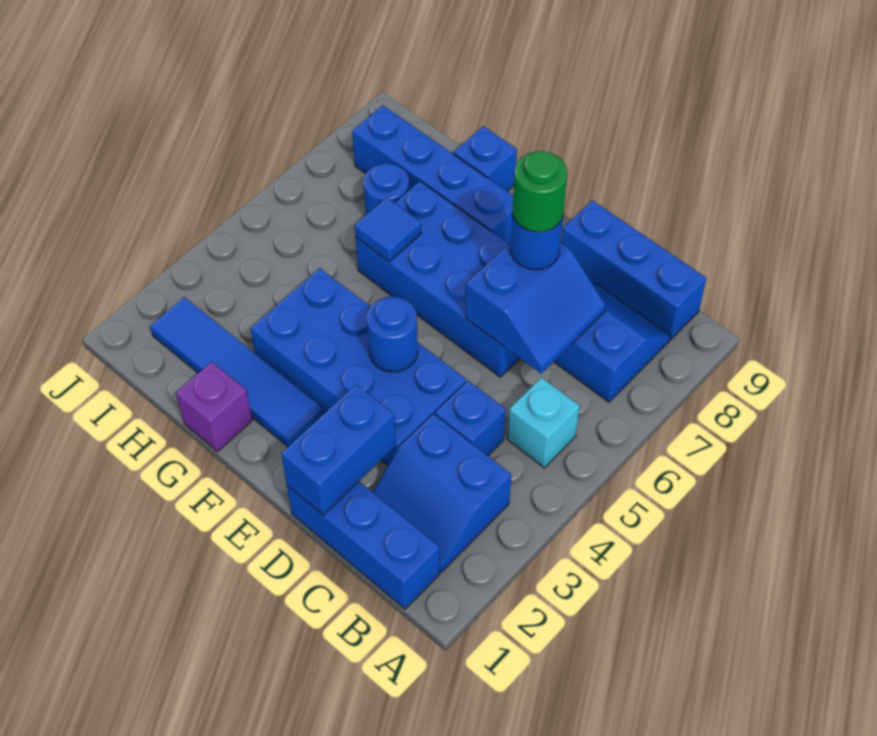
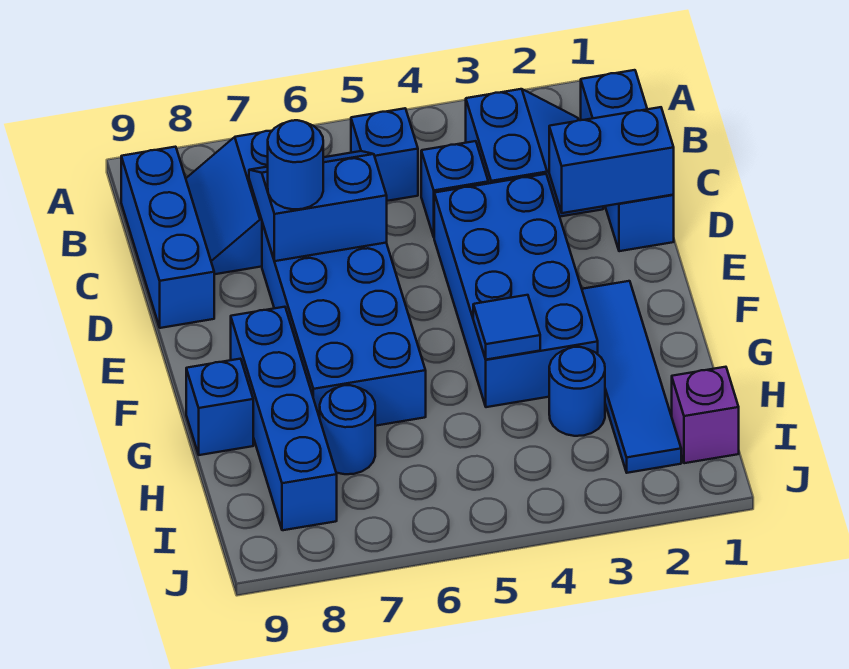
cyan brick B5 level 1 -> blue brick B5 level 1
green round brick D7 level 4 -> none
blue round brick E4 level 2 -> blue round brick H3 level 1
purple brick G1 level 1 -> purple brick I1 level 1
blue tile G6 level 2 -> blue tile G4 level 2

